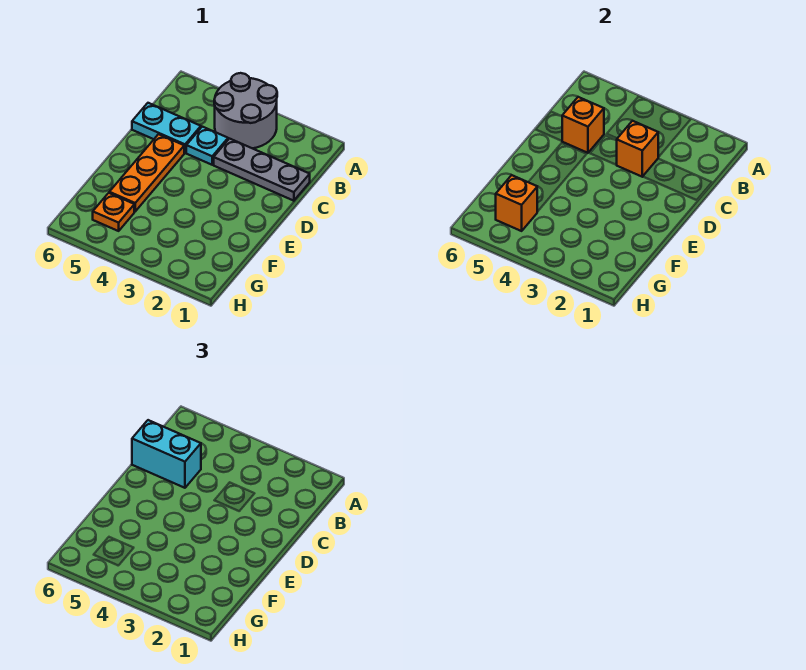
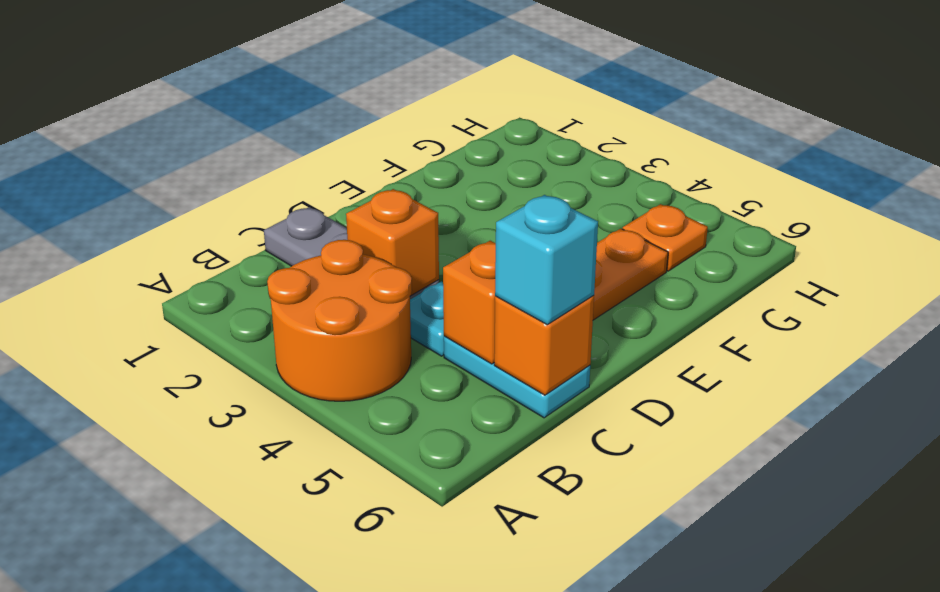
grey round brick A3:B4 level 1 -> orange round brick A3:B4 level 1
cyan brick C5:C6 level 3 -> cyan brick C6 level 3
orange brick G5 level 2 -> orange brick C6 level 2

